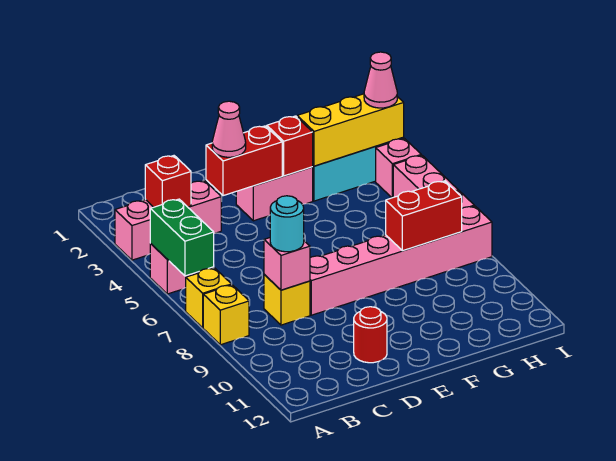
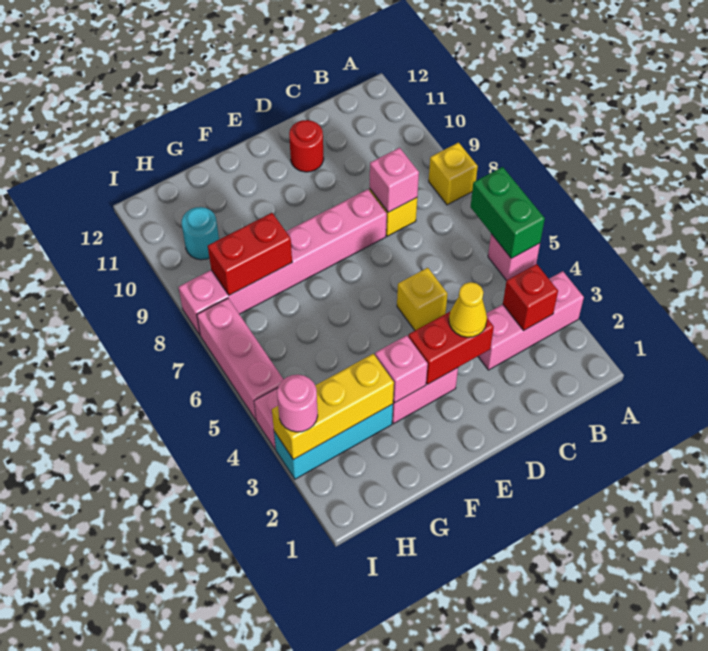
yellow brick A7 level 1 -> yellow brick D5 level 1
cyan round brick C8 level 3 -> cyan round brick H10 level 1
pink cone D3 level 3 -> yellow cone D3 level 3
red brick F3 level 2 -> pink brick F3 level 2
pink cone I3 level 3 -> pink round brick I3 level 3

